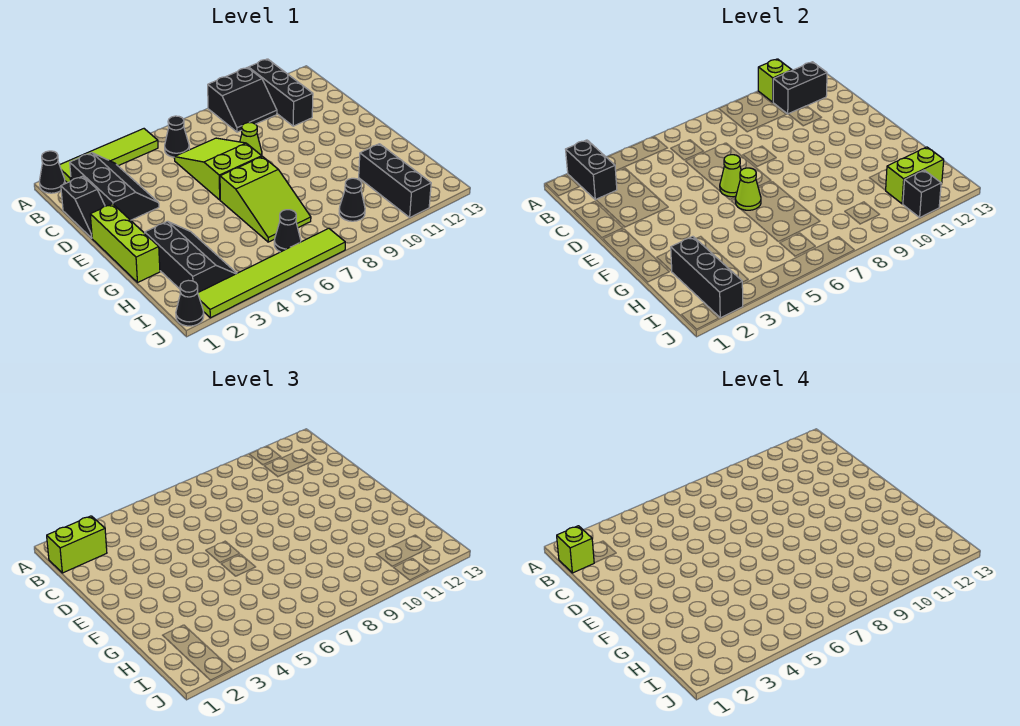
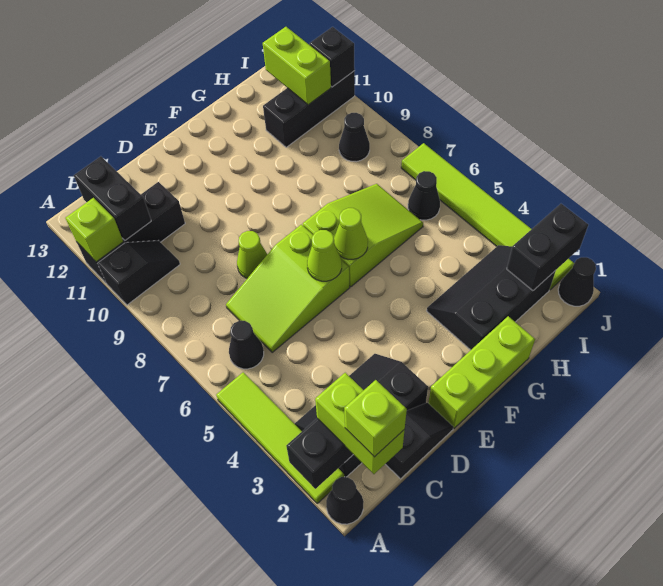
black slope A9:B10 level 1 top A -> black slope A10:B10 level 1 top A
black brick H2:J2 level 2 -> black brick I2:J2 level 2

